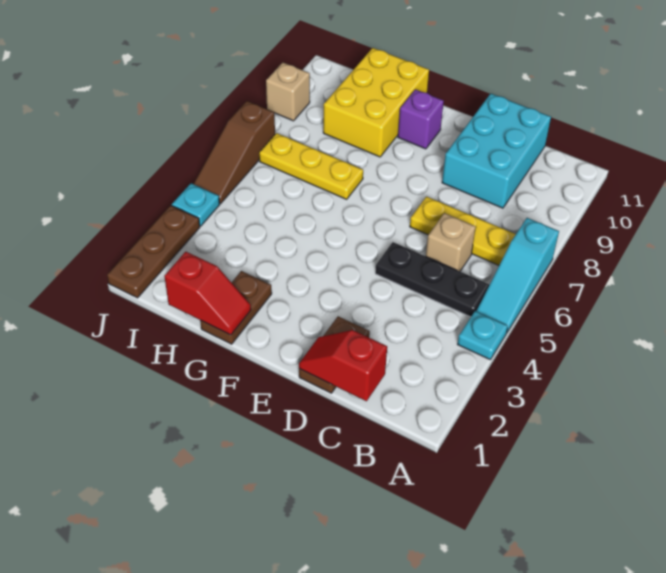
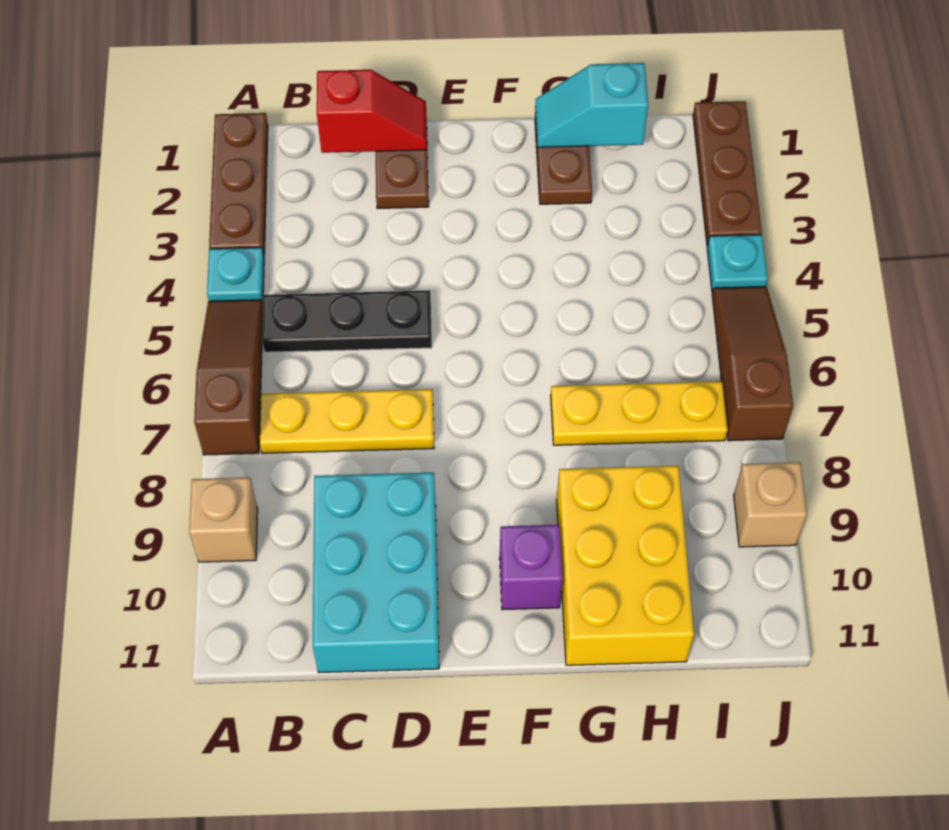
none -> brown plate A1:A3 level 1
cyan slope A5:A7 level 1 top 7 -> brown slope A5:A7 level 1 top 7
tan brick C6 level 1 -> tan brick A9 level 1
red slope G1:H1 level 2 top H -> cyan slope G1:H1 level 2 top H

